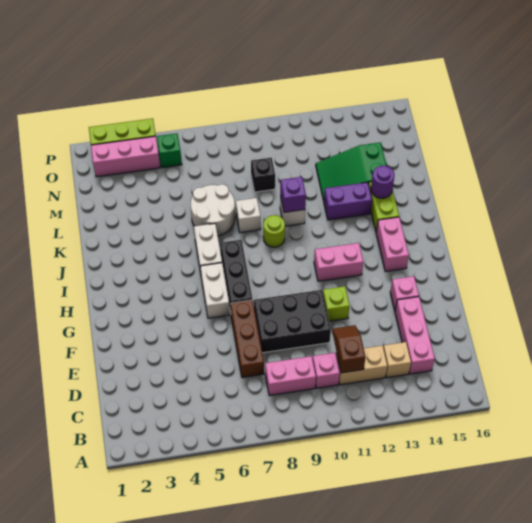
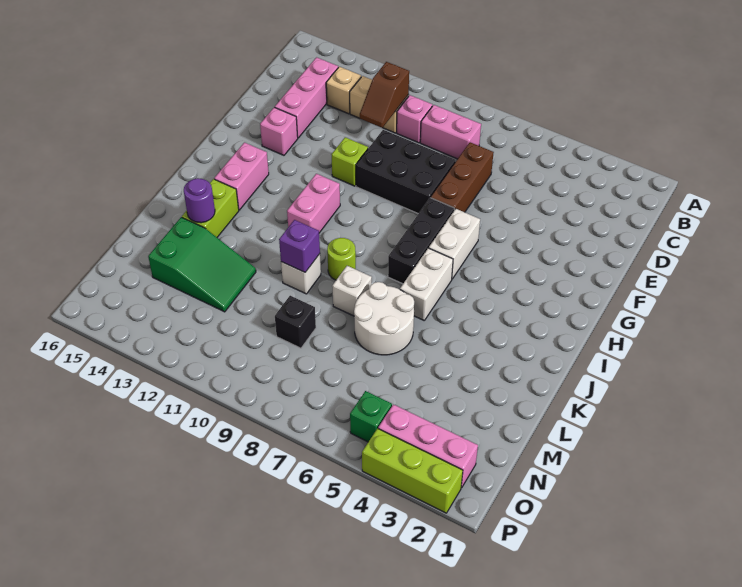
pink brick H11:H12 level 1 -> pink brick H11:I11 level 1
purple brick K12:K13 level 1 -> none

